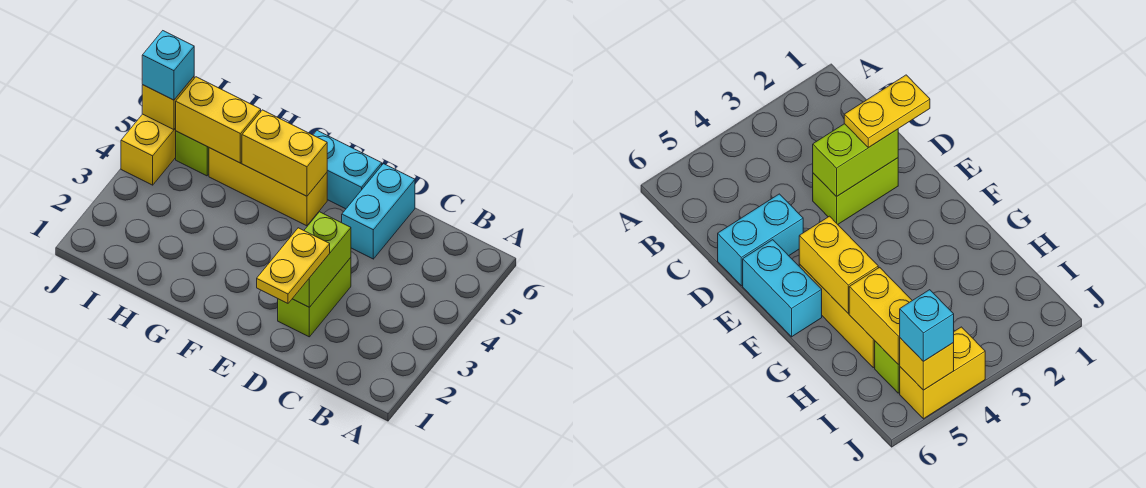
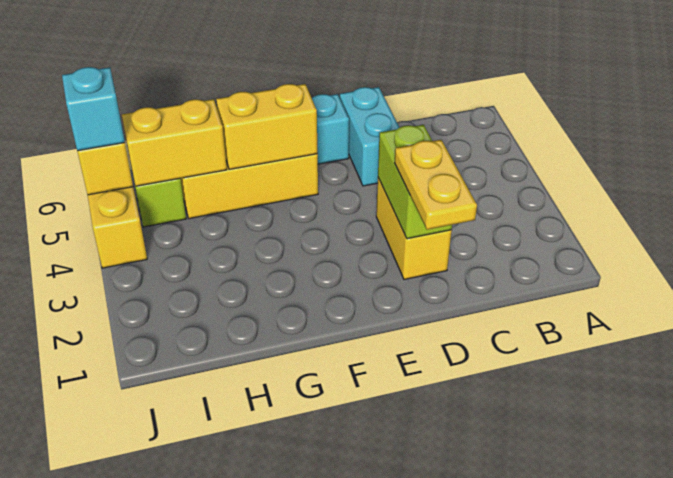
lime brick D2:D3 level 1 -> yellow brick D2:D3 level 1

